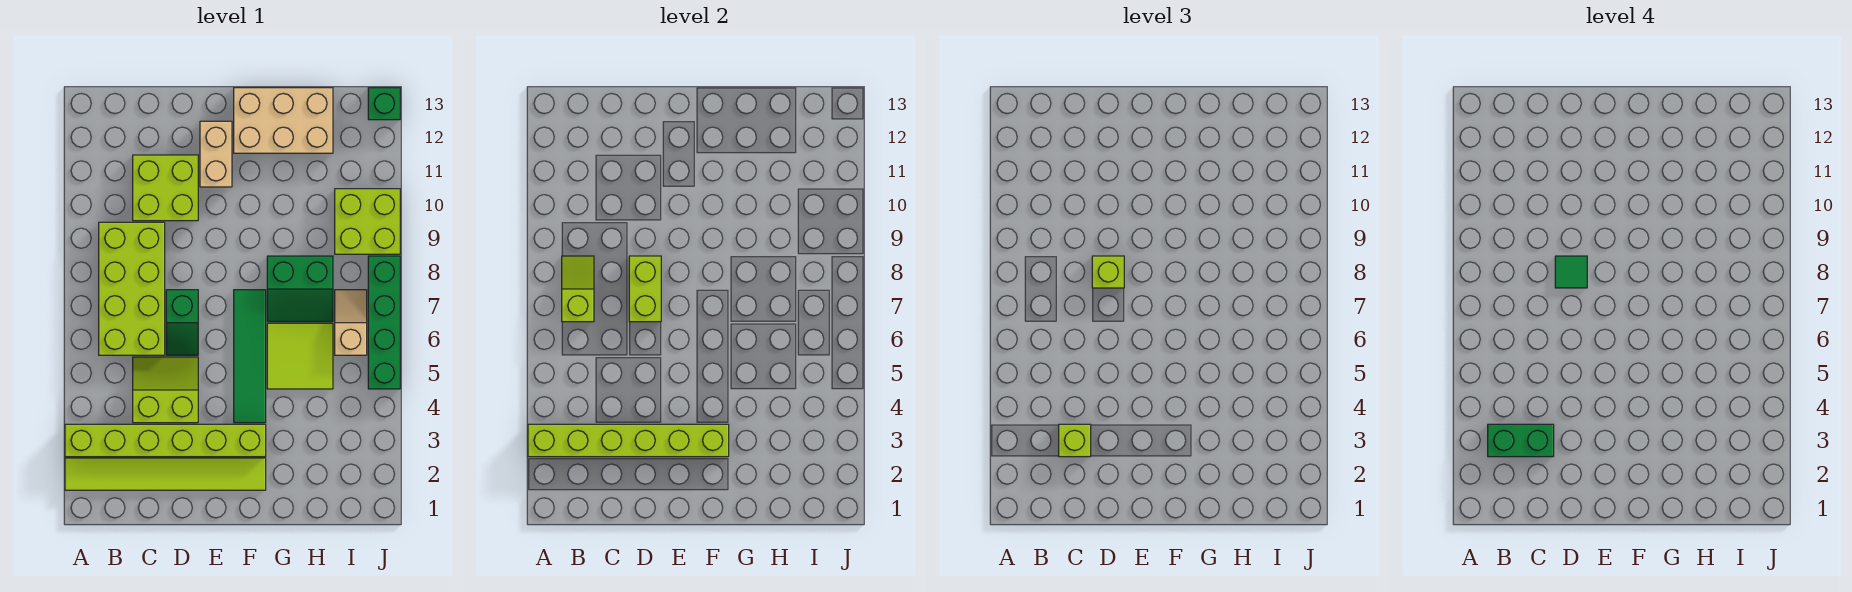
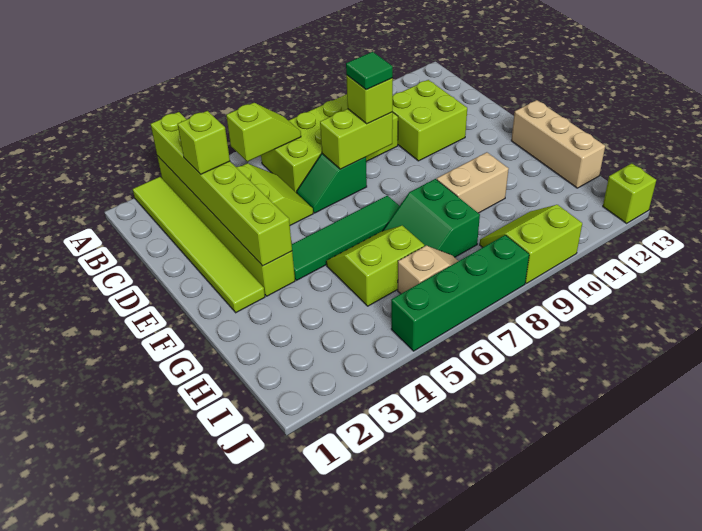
green brick B3:C3 level 4 -> none
lime slope B7:B8 level 2 top 7 -> lime slope B5:B6 level 2 top 5
tan brick E11:E12 level 1 -> tan brick G9:G10 level 1
tan brick F12:H13 level 1 -> tan brick F13:H13 level 1
lime tile G5:H6 level 1 -> lime slope G5:H6 level 1 top H
lime brick I9:J10 level 1 -> lime slope I9:J10 level 1 top J
green brick J13 level 1 -> lime brick J13 level 1

